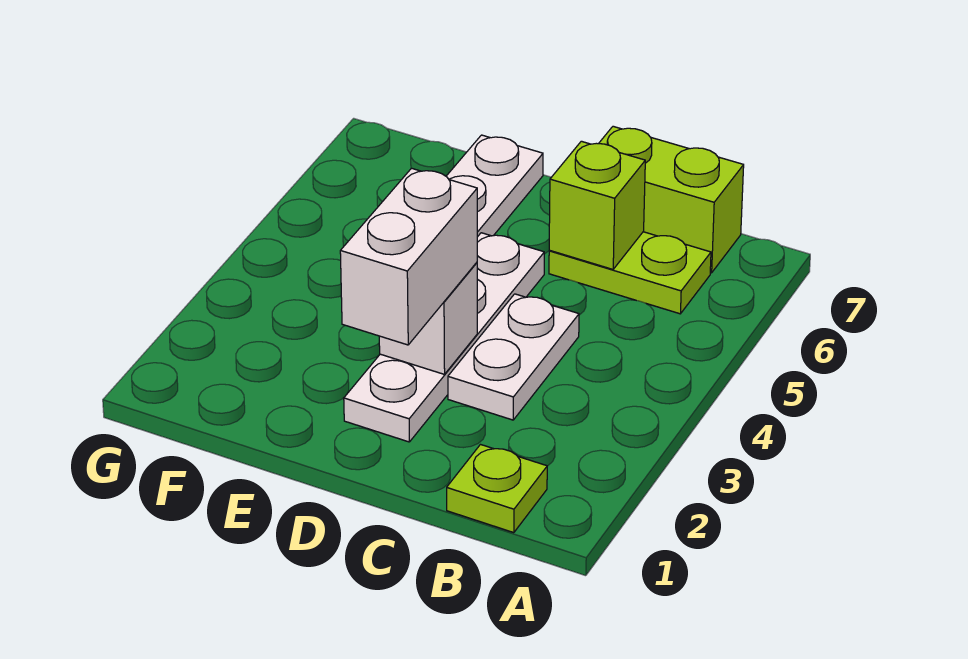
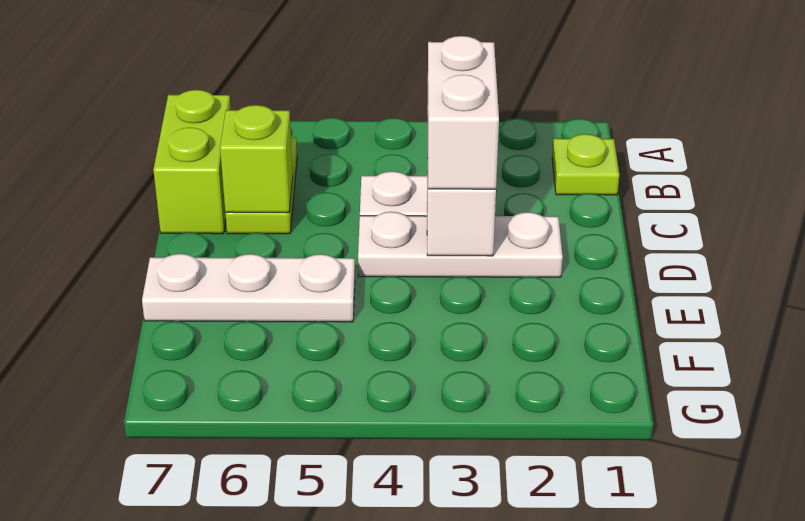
white plate D2:D5 level 1 -> white plate D2:D4 level 1
white brick D2:D3 level 3 -> white brick C3:D3 level 3

